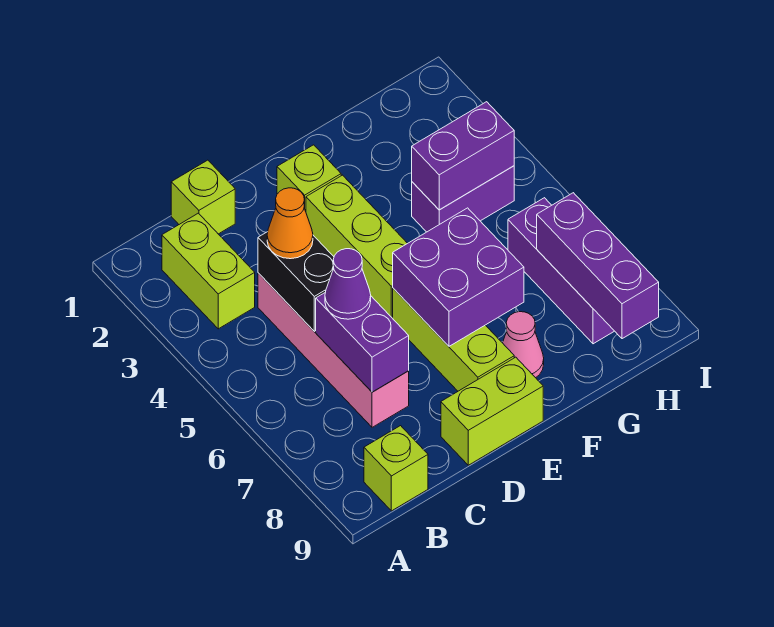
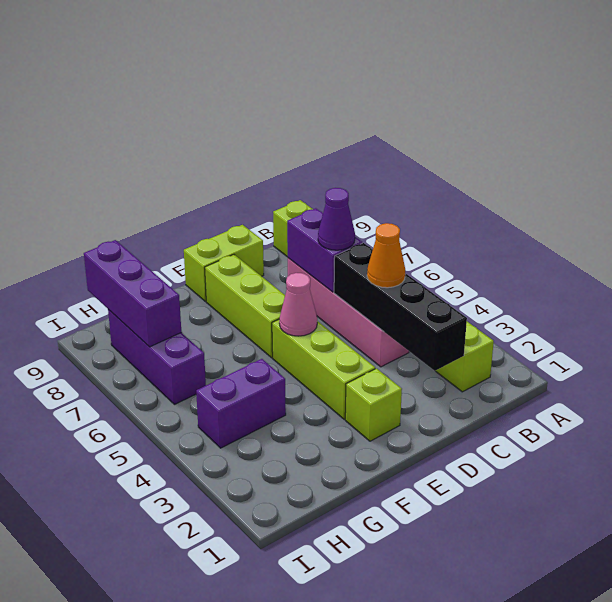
lime brick C1 level 1 -> none
black brick C4:C5 level 2 -> black brick C2:C5 level 2
purple brick E6:F7 level 2 -> none
pink cone F8 level 1 -> pink cone E5 level 2
purple brick G4:H4 level 2 -> none

